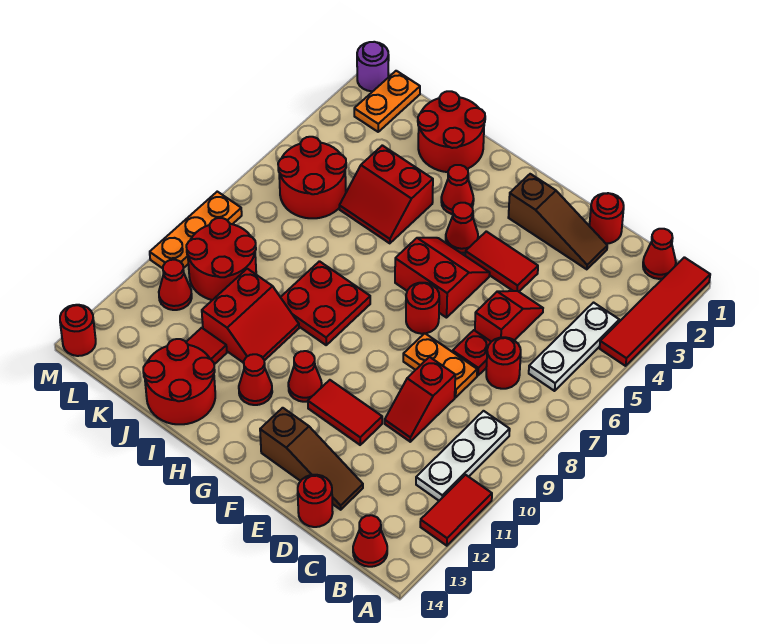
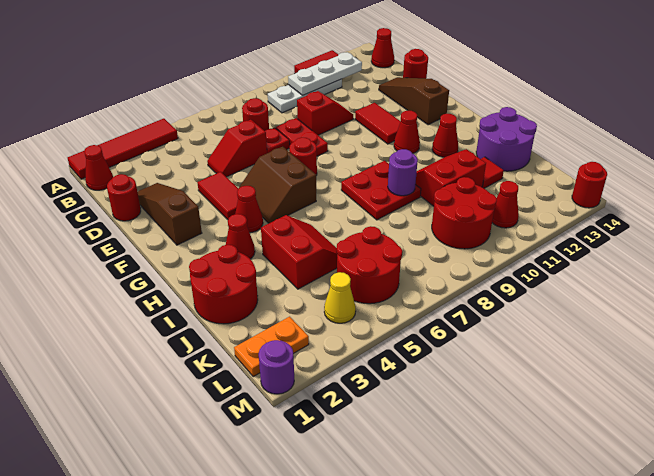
white plate B4:B6 level 1 -> white plate B10:B12 level 2
orange plate D8:E8 level 1 -> red plate D8:E8 level 1
red slope F5:G6 level 1 top 6 -> brown slope F5:G6 level 1 top 6
none -> purple round brick I9 level 2
red round brick I13:J14 level 1 -> purple round brick I13:J14 level 1
none -> yellow cone L4 level 1
orange plate M8:M10 level 1 -> none

